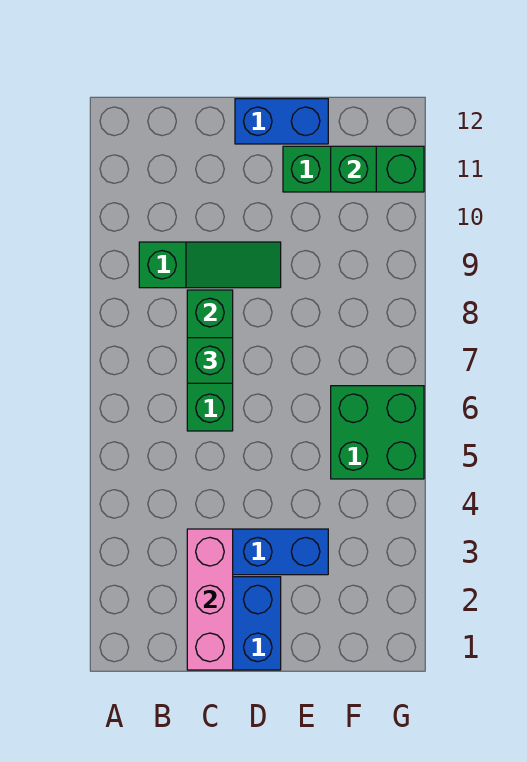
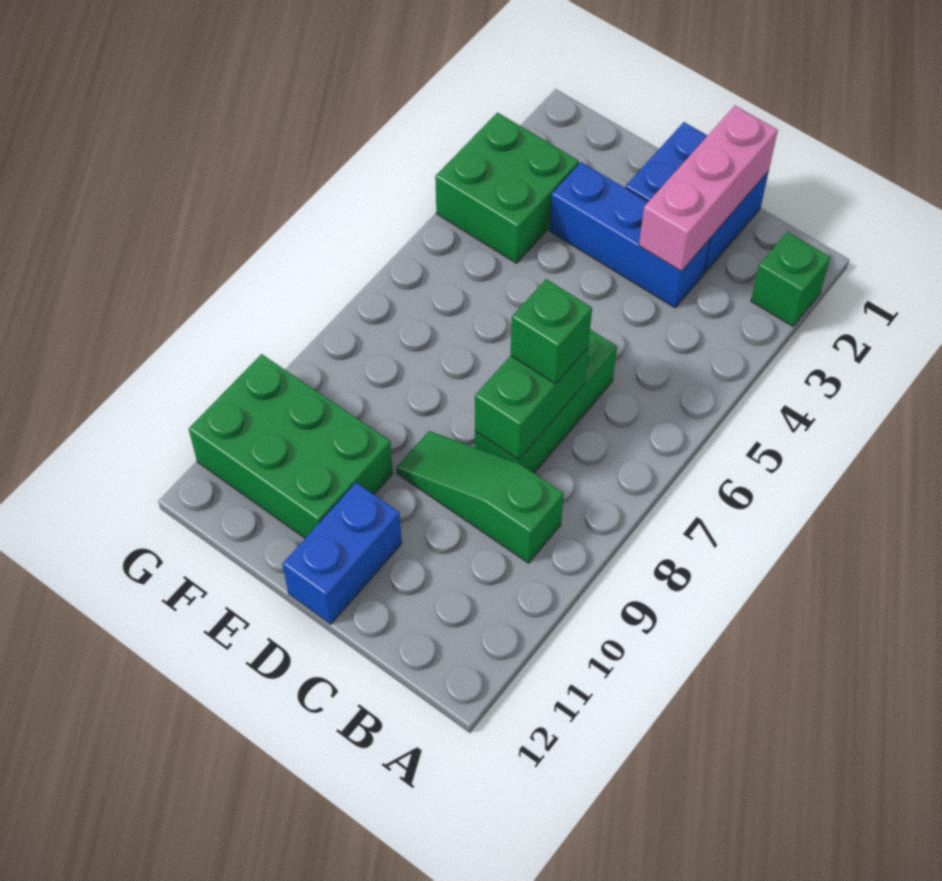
blue brick D12:E12 level 1 -> blue brick D11:D12 level 1
green brick E11:G11 level 1 -> green brick E10:G11 level 1
green brick F5:G6 level 1 -> green brick F3:G4 level 1
green brick F11 level 2 -> green brick A2 level 1

